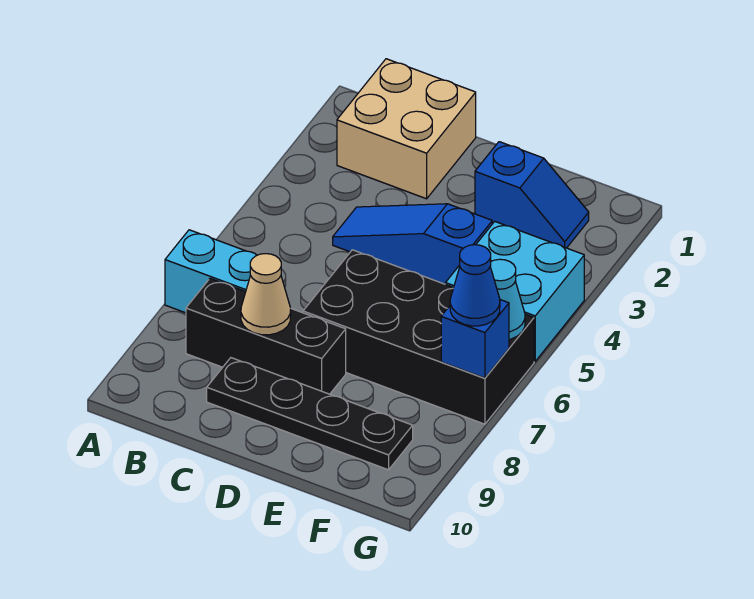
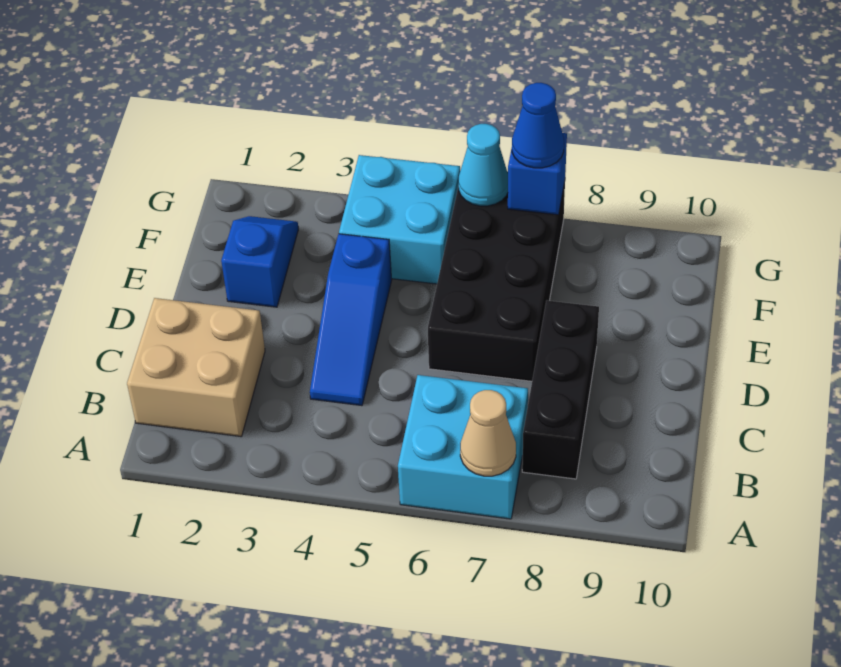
cyan brick A7:B7 level 1 -> cyan brick A6:B7 level 1
tan cone C8 level 2 -> tan cone A7 level 2
black plate C9:F9 level 1 -> none

